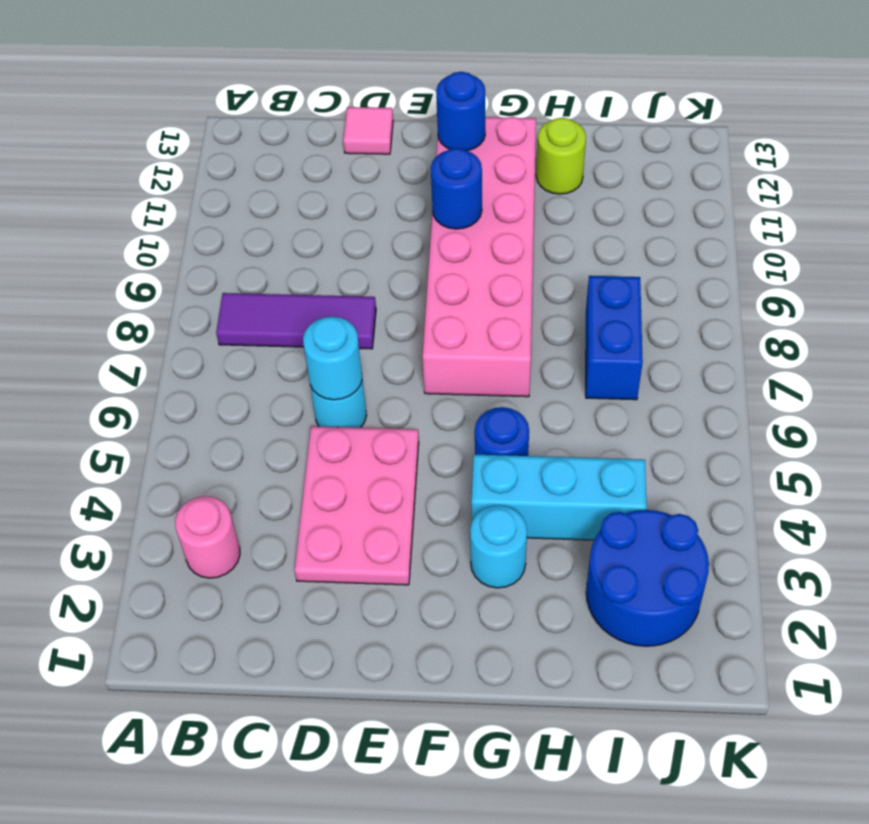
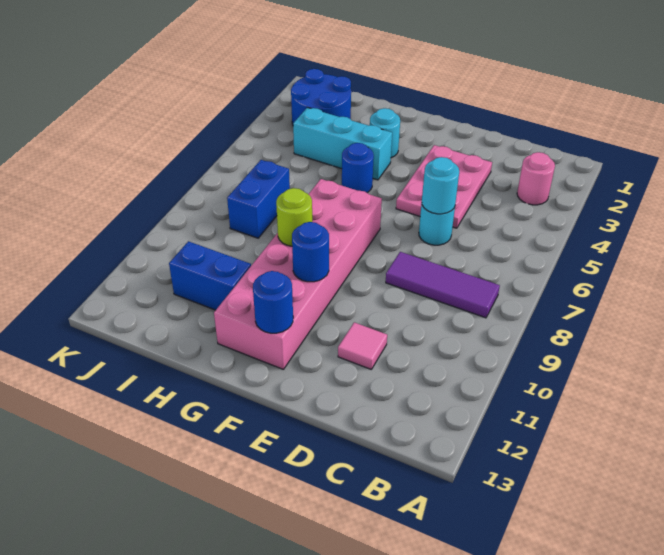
pink tile D13 level 1 -> pink tile D11 level 1
none -> blue brick H11:I11 level 1
lime round brick H12 level 1 -> lime round brick G9 level 2

